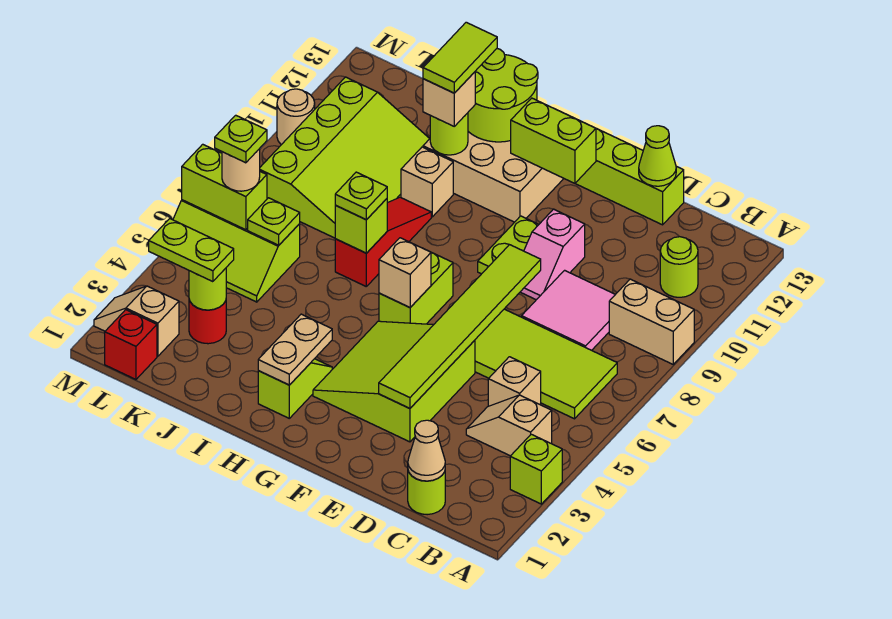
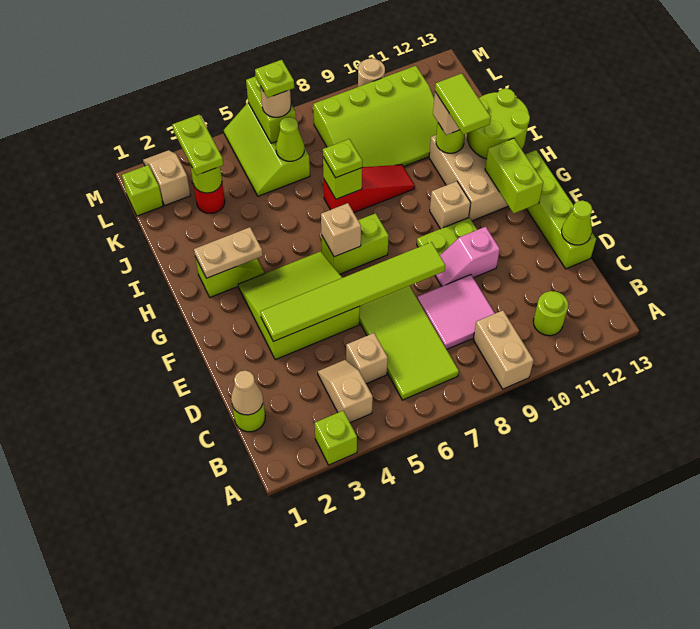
tan brick I10 level 1 -> tan brick G10 level 1
lime tile I11:I12 level 4 -> lime tile H11:I11 level 4
lime plate K6 level 2 -> lime cone K6 level 2
red brick L1 level 1 -> lime brick L1 level 1

